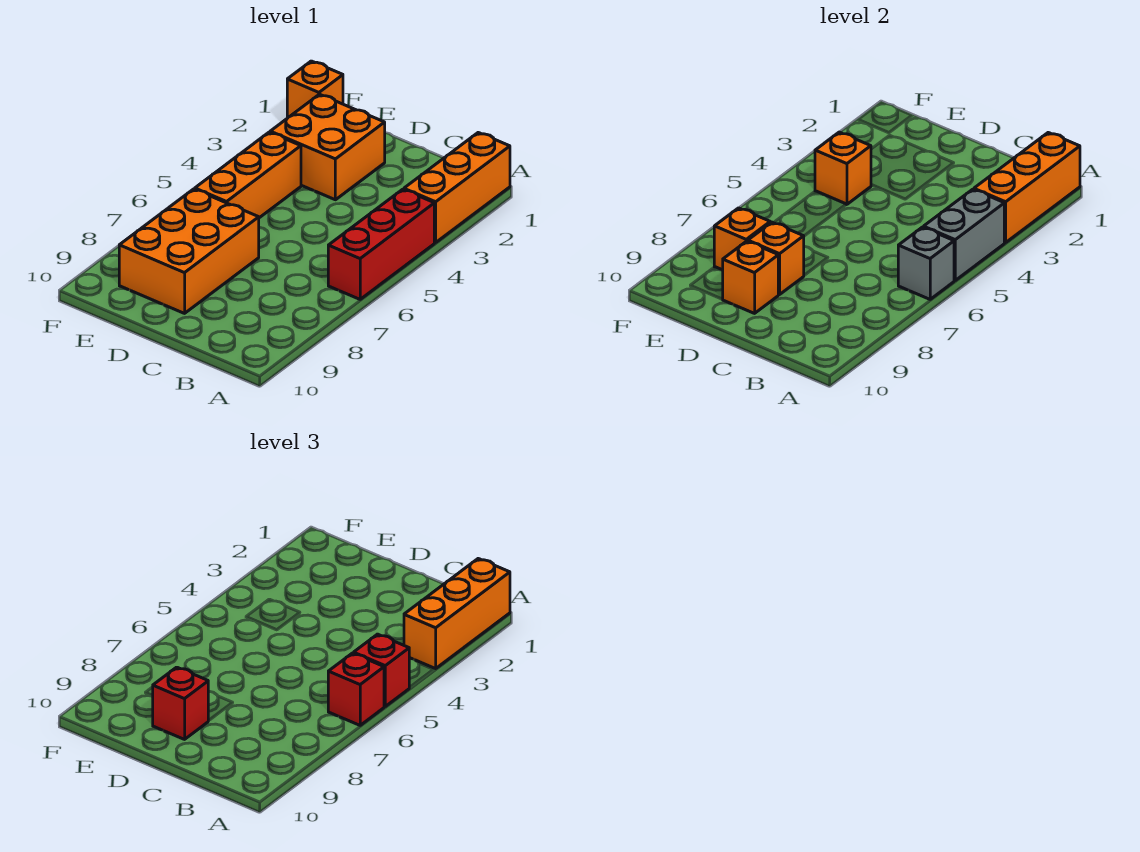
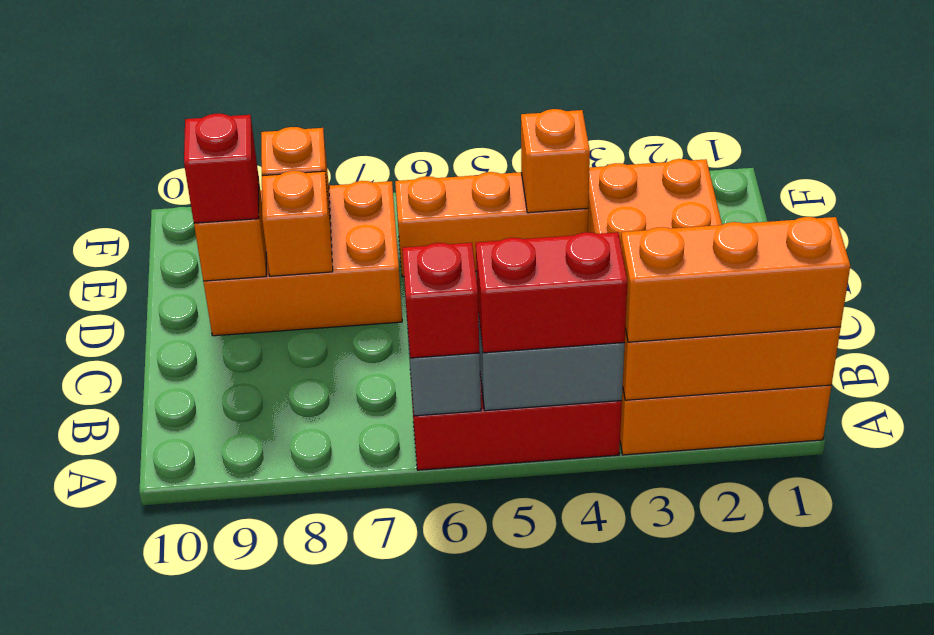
red brick A5 level 3 -> red brick A4:A5 level 3
orange brick F1 level 1 -> none

